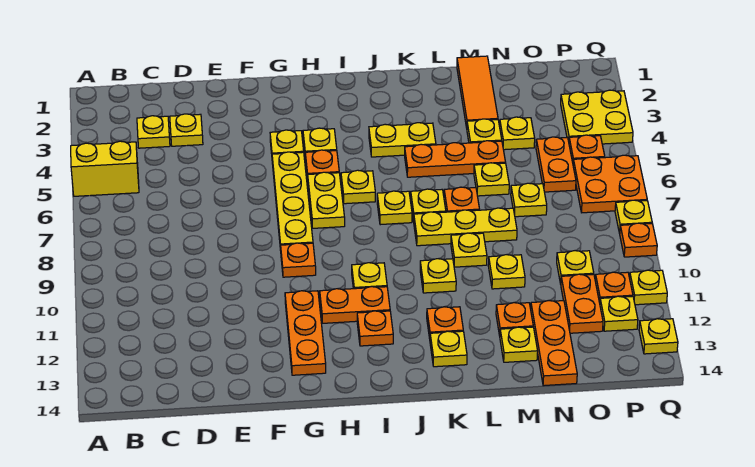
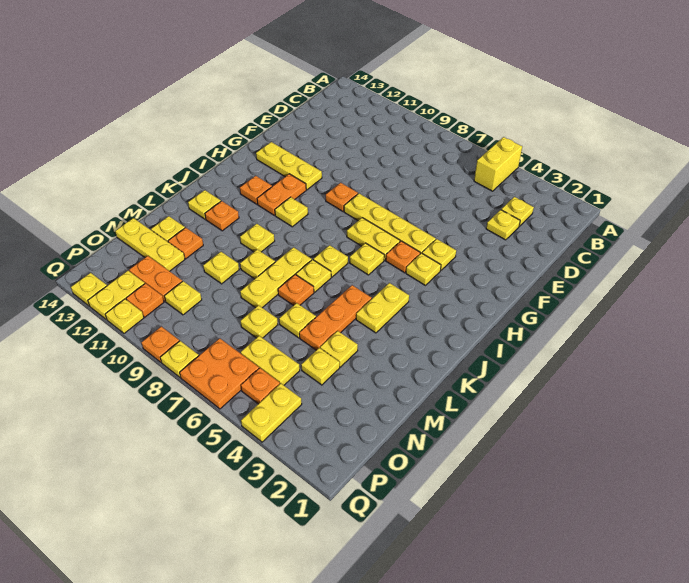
orange plate G11:G13 level 1 -> yellow plate G11:G13 level 1
orange tile M1:M3 level 1 -> none
orange plate N12:N14 level 1 -> yellow plate N12:N14 level 1
orange plate O5:O6 level 1 -> yellow plate O5:O6 level 1
yellow plate P3:Q4 level 1 -> yellow plate P4:Q4 level 1
yellow plate P12 level 1 -> yellow plate P12:Q12 level 1

